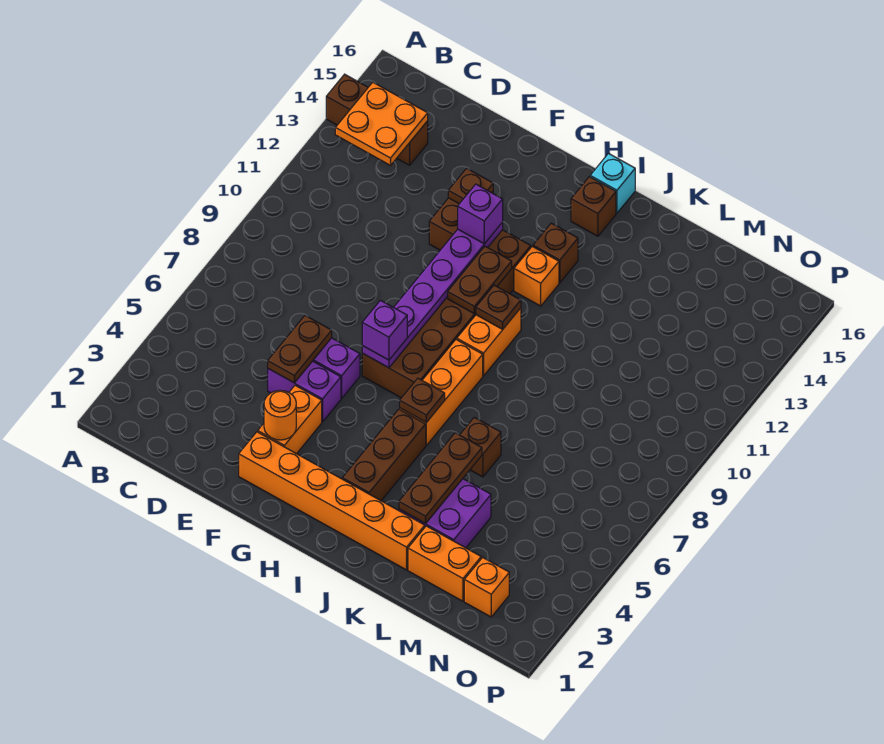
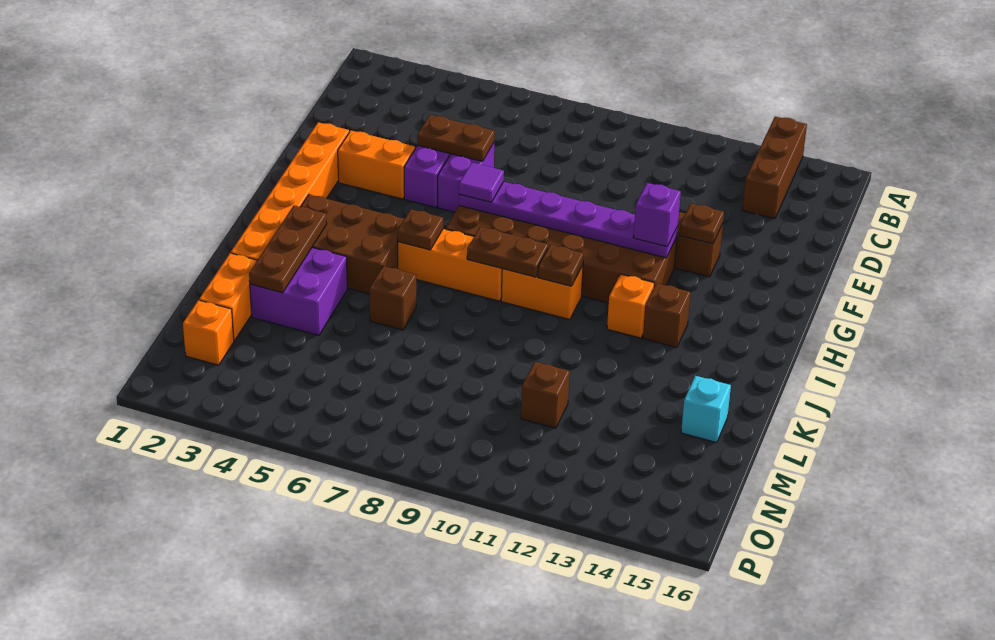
orange plate B13:C14 level 2 -> none
orange round brick F3 level 2 -> none
purple brick G7 level 3 -> purple tile G7 level 3
brown plate H10:H11 level 2 -> brown plate I8:I9 level 2
brown brick I3:I5 level 1 -> brown brick I3:J5 level 1
brown brick I15 level 1 -> brown brick M11 level 1
cyan brick I16 level 1 -> cyan brick L15 level 1
brown plate K3:K5 level 2 -> brown plate J3:L3 level 2

